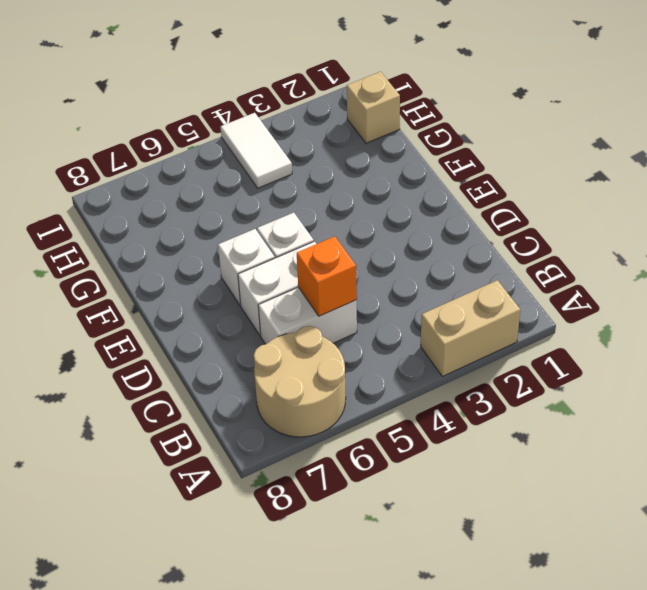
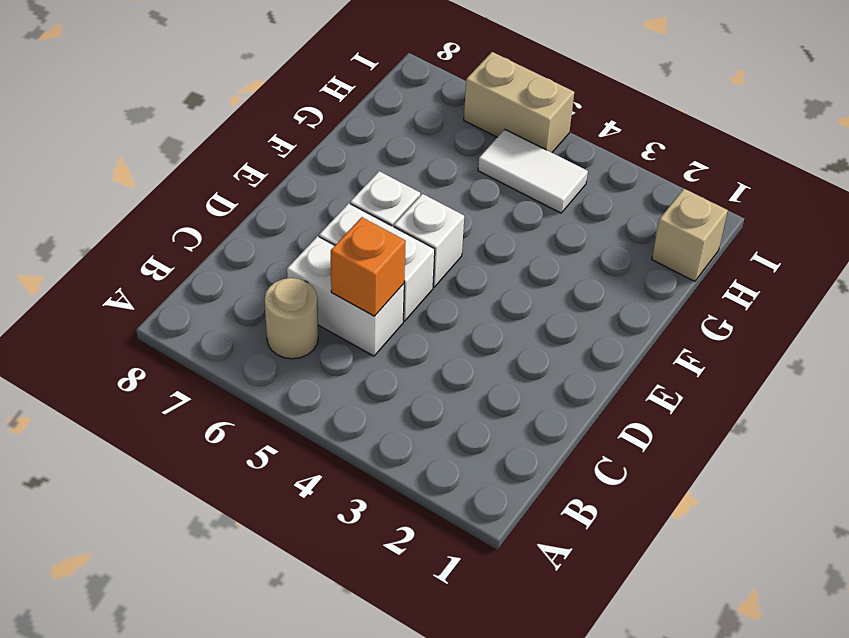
tan brick A2:A3 level 1 -> tan brick I5:I6 level 1
tan round brick A6:B7 level 1 -> tan round brick B6 level 1
white tile H4:I4 level 1 -> white tile H4:H5 level 1

